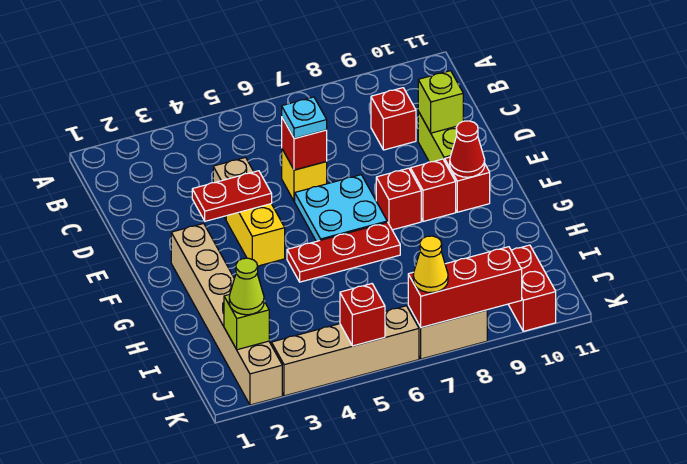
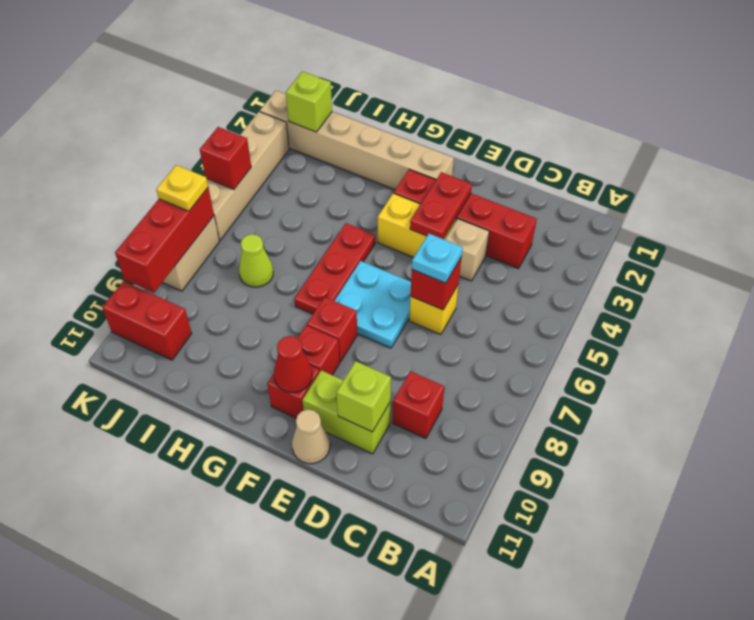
none -> red brick C3:F3 level 1
none -> tan cone E11 level 1
lime cone J2 level 3 -> lime cone I7 level 1
yellow cone K7 level 3 -> yellow plate K7 level 3

